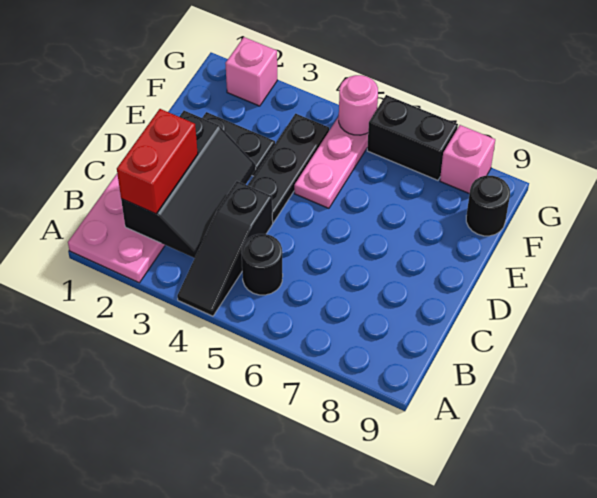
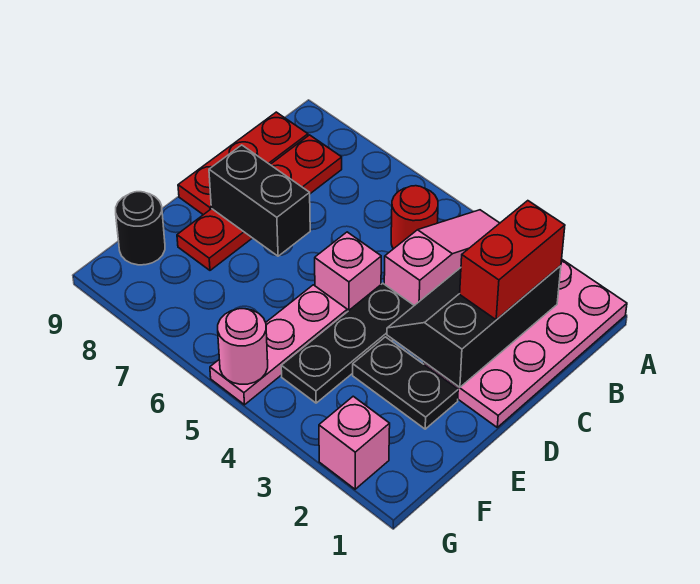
black slope A4:C4 level 1 top C -> pink slope A4:C4 level 1 top C
black round brick B5 level 1 -> red round brick B5 level 1
none -> red plate B8:E8 level 1
none -> red plate B9:D9 level 1
black brick G6:G7 level 1 -> black brick D7:D8 level 2
pink brick G8 level 1 -> pink brick D5 level 1

